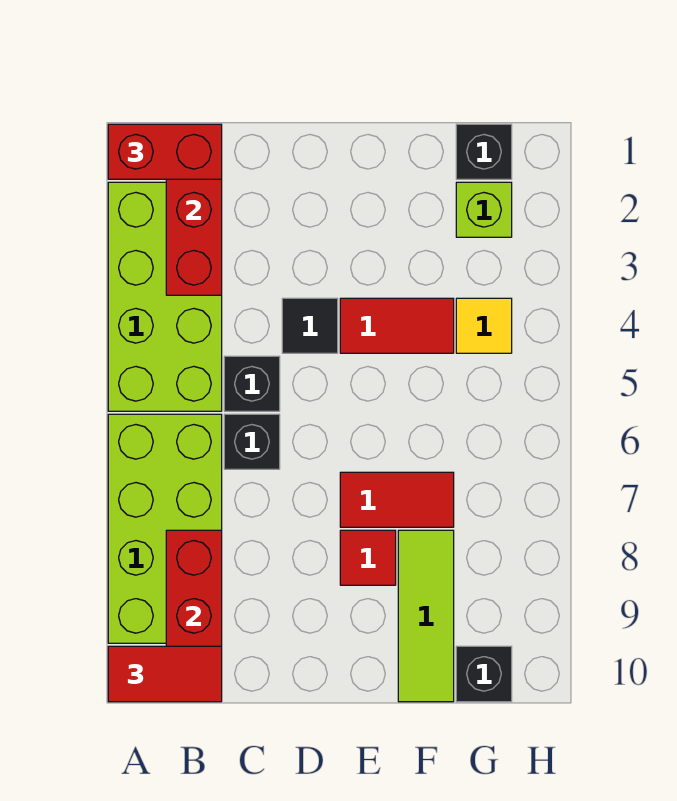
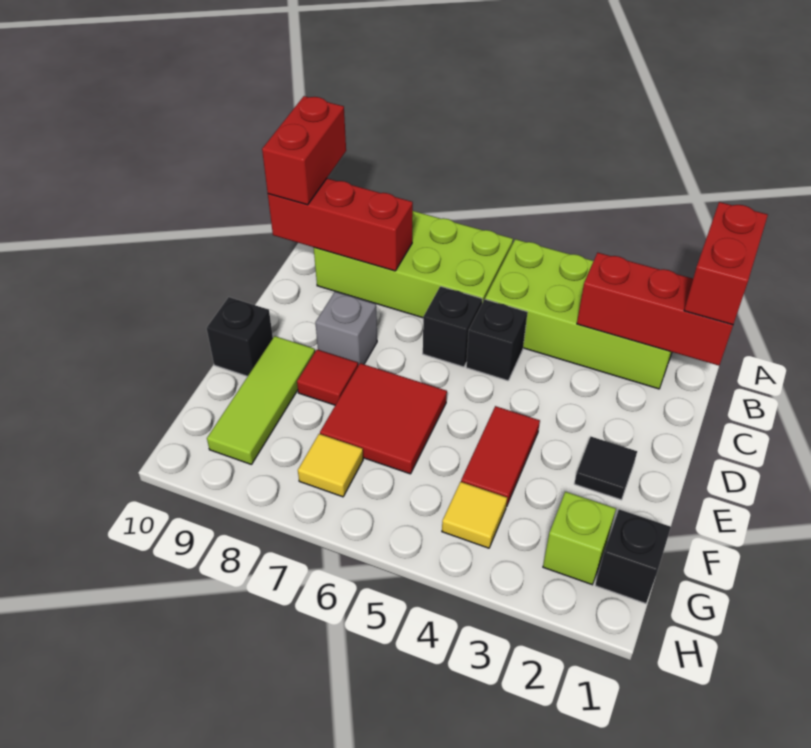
red tile A10:B10 level 3 -> red brick A10:B10 level 3
black tile D4 level 1 -> black tile E2 level 1
none -> grey brick D8 level 1
red tile E7:F7 level 1 -> red tile E6:F7 level 1
lime tile F8:F10 level 1 -> lime tile E9:G9 level 1
none -> yellow tile G7 level 1
black brick G10 level 1 -> black brick E10 level 1

